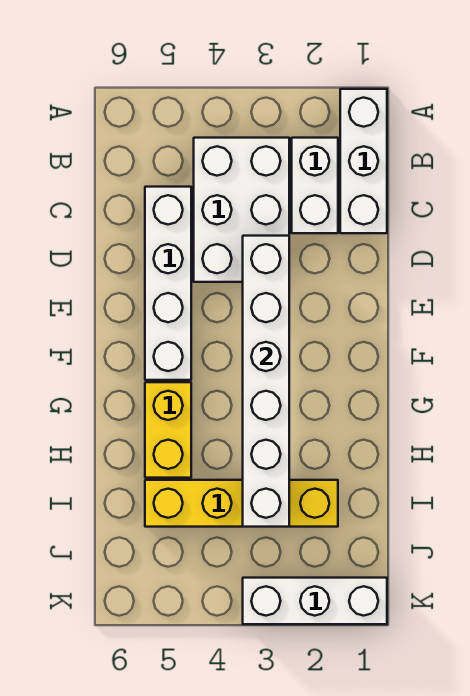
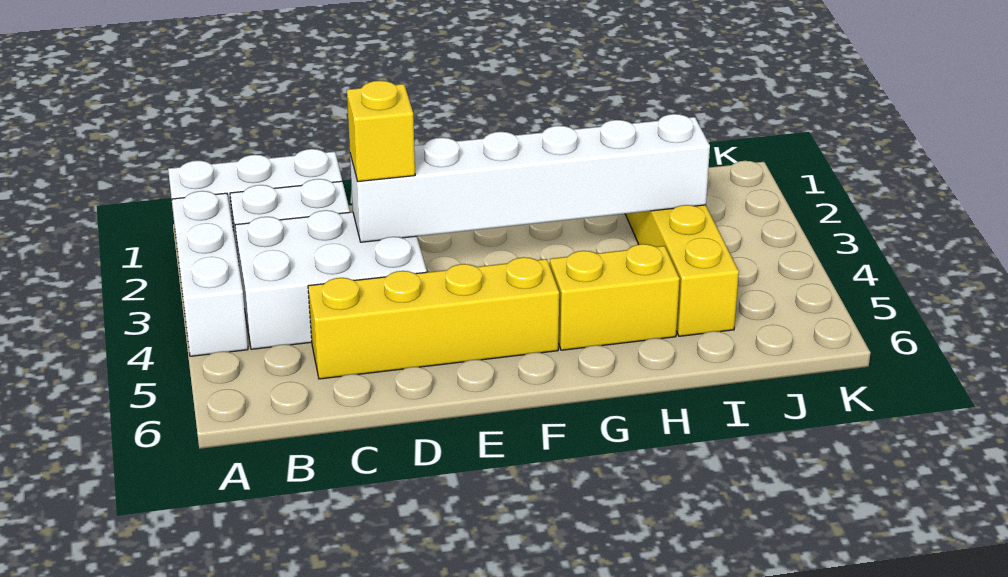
white brick C5:F5 level 1 -> yellow brick C5:F5 level 1
none -> yellow brick D3 level 3
white brick K1:K3 level 1 -> white brick A2:A4 level 1

